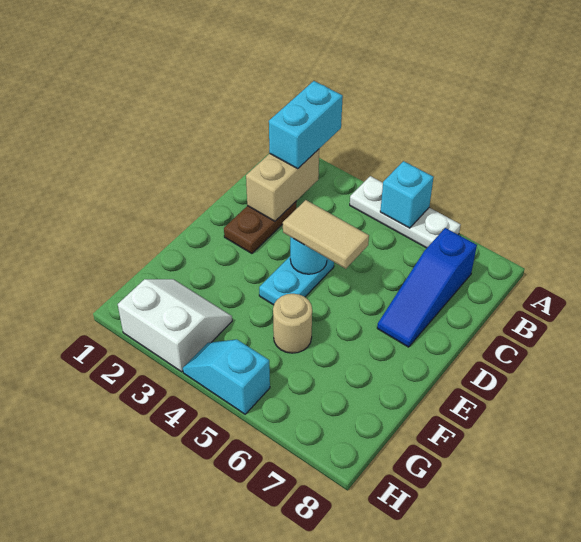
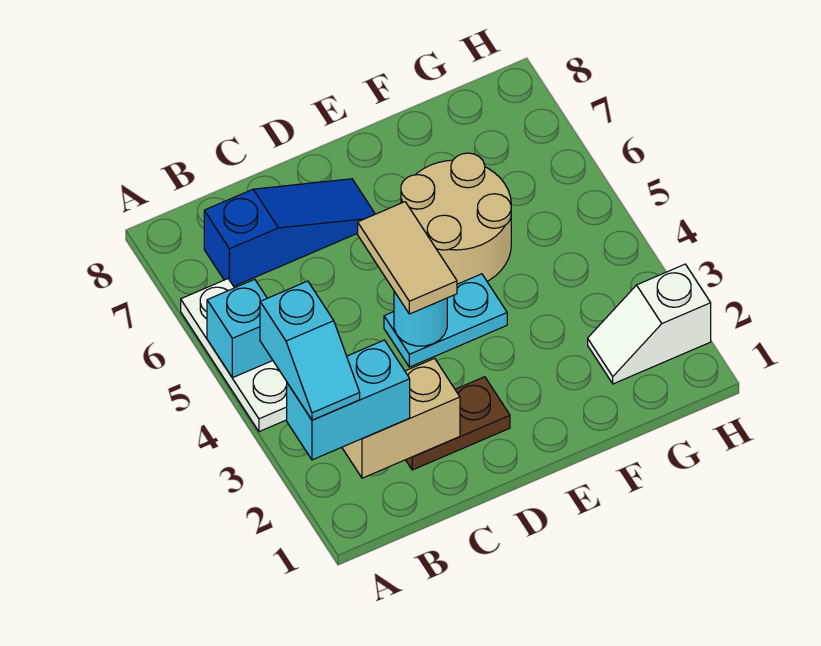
tan round brick F5 level 1 -> tan round brick E5:F6 level 1
white slope G2:H3 level 1 top H -> white slope G2:H2 level 1 top H
cyan slope H4:H5 level 1 top 5 -> cyan slope A2:A3 level 4 top 3

